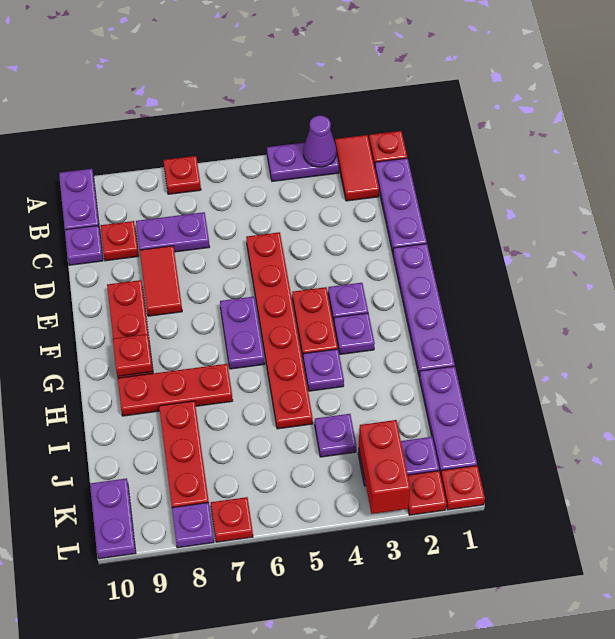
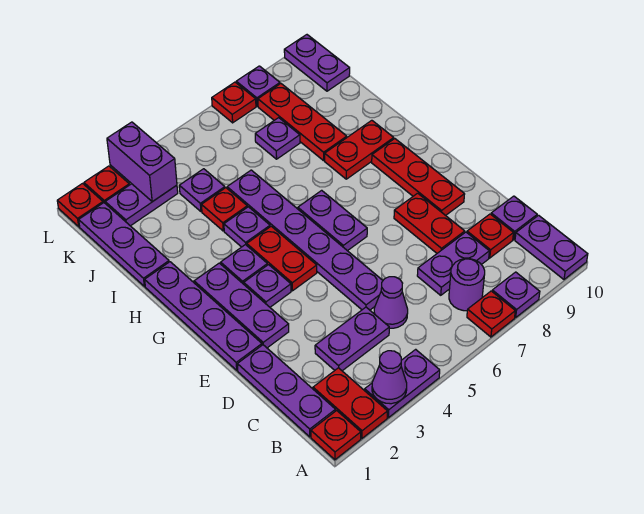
red tile A2:B2 level 1 -> red plate A2:B2 level 1
none -> purple plate A8 level 1
none -> purple round brick B7 level 1
none -> purple plate C3:C4 level 1
none -> purple cone C5 level 1
red plate D5:I5 level 1 -> purple plate D5:I5 level 1
red tile D8:E8 level 1 -> red plate D8:E8 level 1
none -> purple plate E2:G2 level 1
red plate G9 level 2 -> red plate I4 level 1
red plate H7:H9 level 1 -> red plate H8:H9 level 1
none -> purple plate J7 level 1
red brick K3:L3 level 2 -> purple brick K3:L3 level 2

